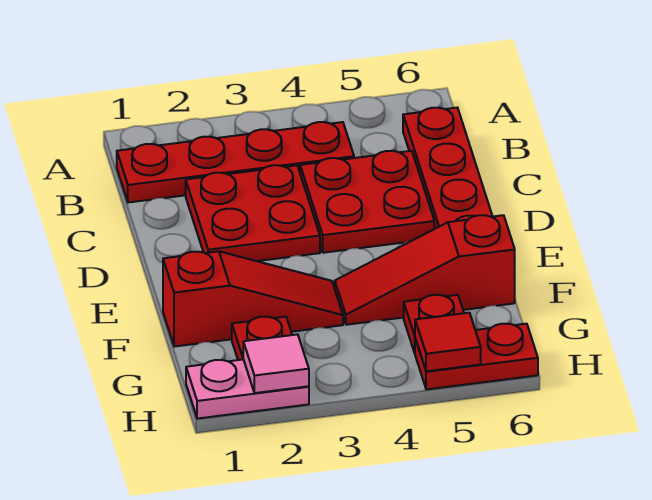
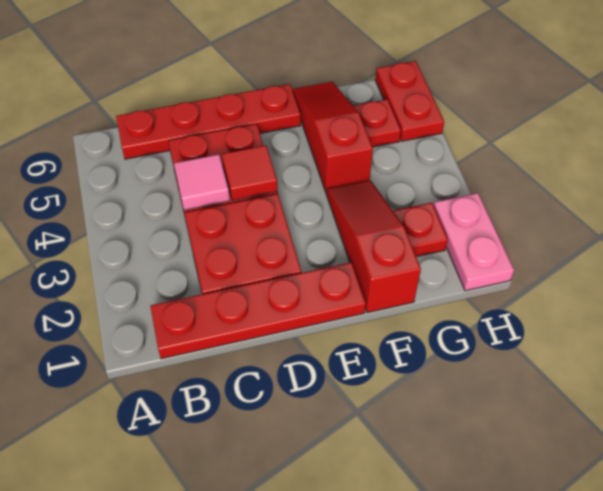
red plate B1:B4 level 1 -> red plate B1:E1 level 1
red slope F4:F6 level 1 top 6 -> red slope F4:F6 level 1 top 4
pink tile H2 level 2 -> pink tile C4 level 2
red tile H5 level 2 -> red tile D4 level 2

